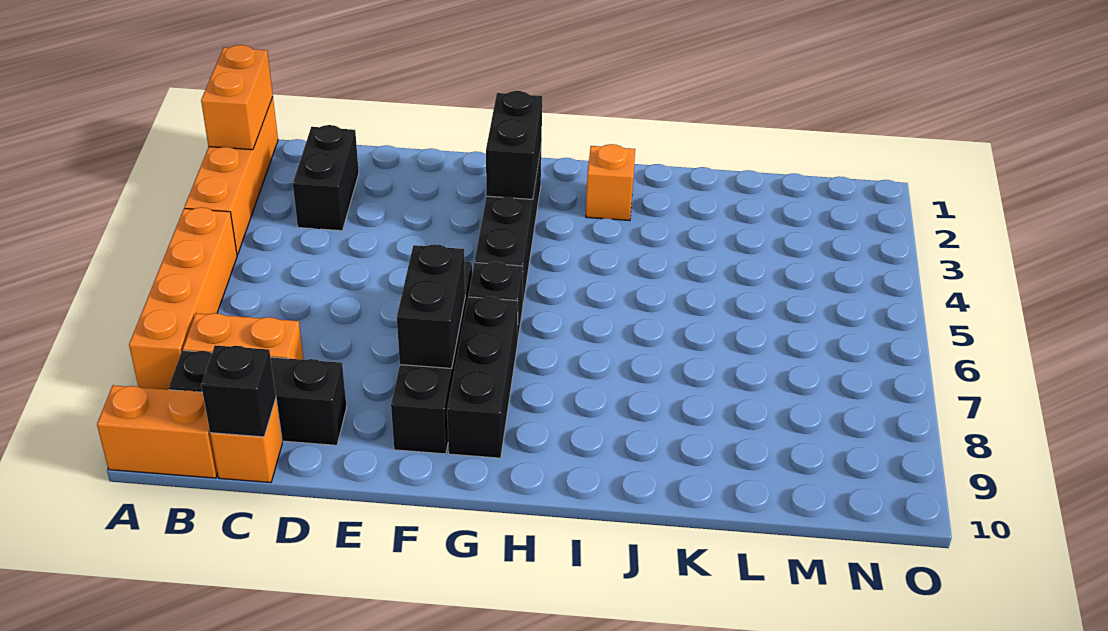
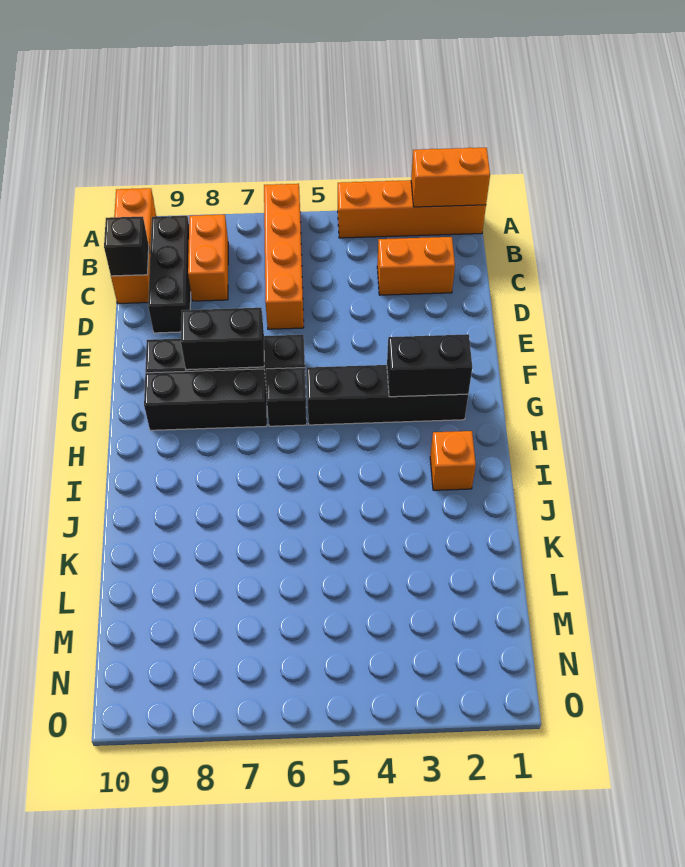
orange brick A5:A8 level 1 -> orange brick A6:D6 level 1
black brick C2:C3 level 1 -> orange brick C2:C3 level 1

